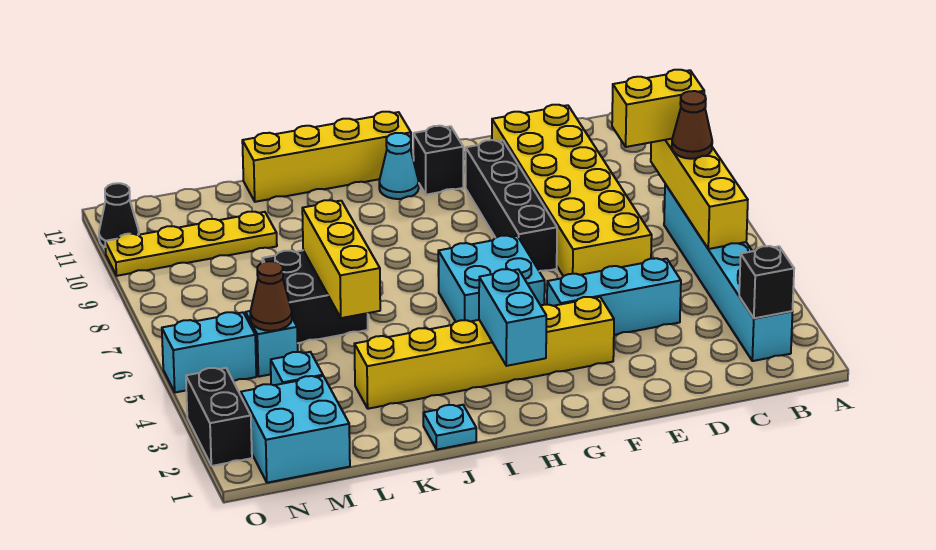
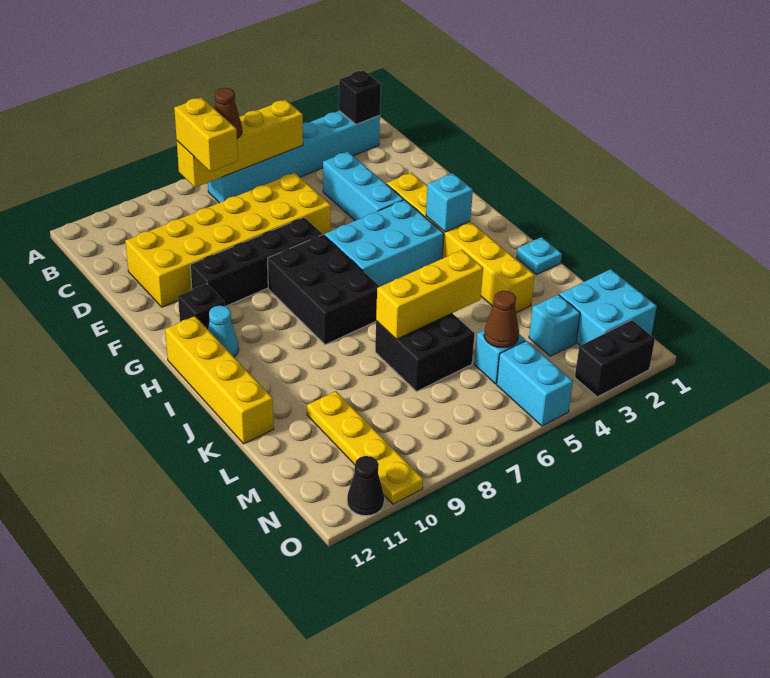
cyan brick G5:H6 level 1 -> cyan brick G4:H6 level 1
none -> black brick G7:I8 level 1
cyan brick H2:H3 level 2 -> cyan brick H3 level 2

